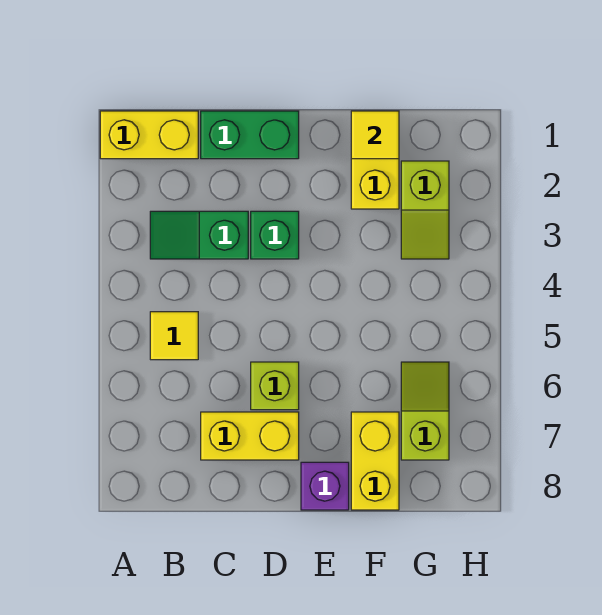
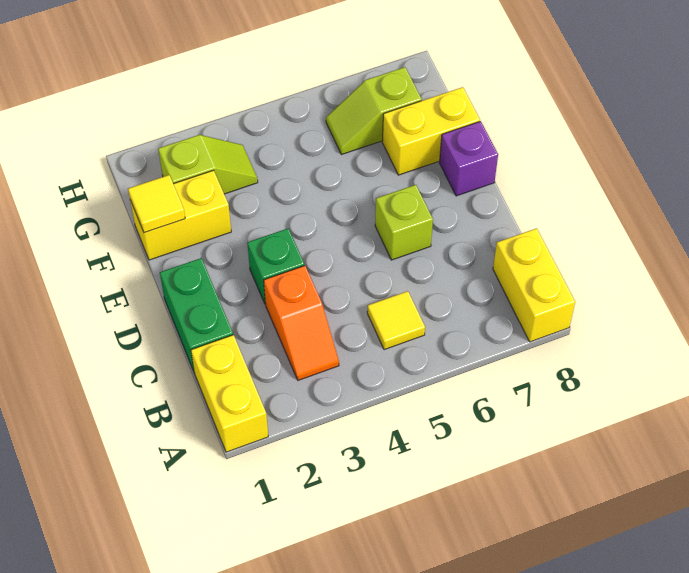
green slope B3:C3 level 1 top C -> orange slope B3:C3 level 1 top C
yellow brick C7:D7 level 1 -> yellow brick A8:B8 level 1

